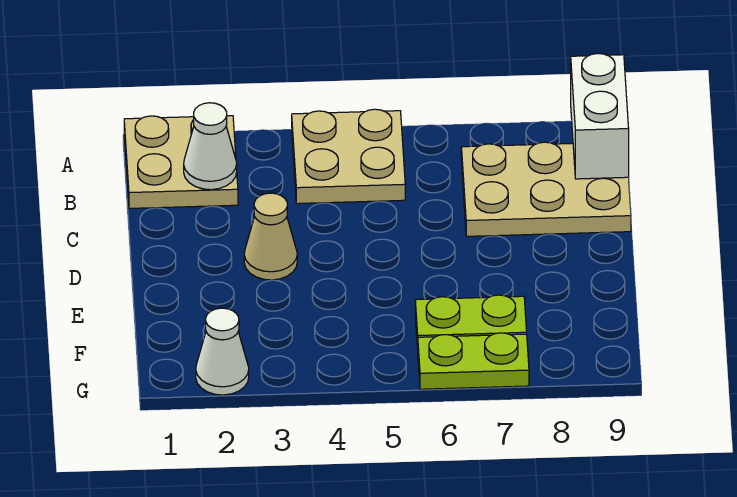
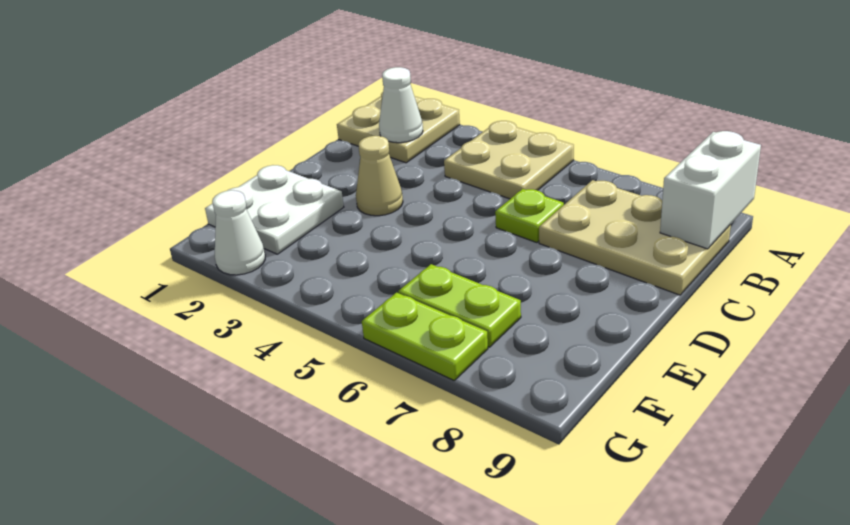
none -> lime plate C6 level 1
none -> white plate E1:F2 level 1

